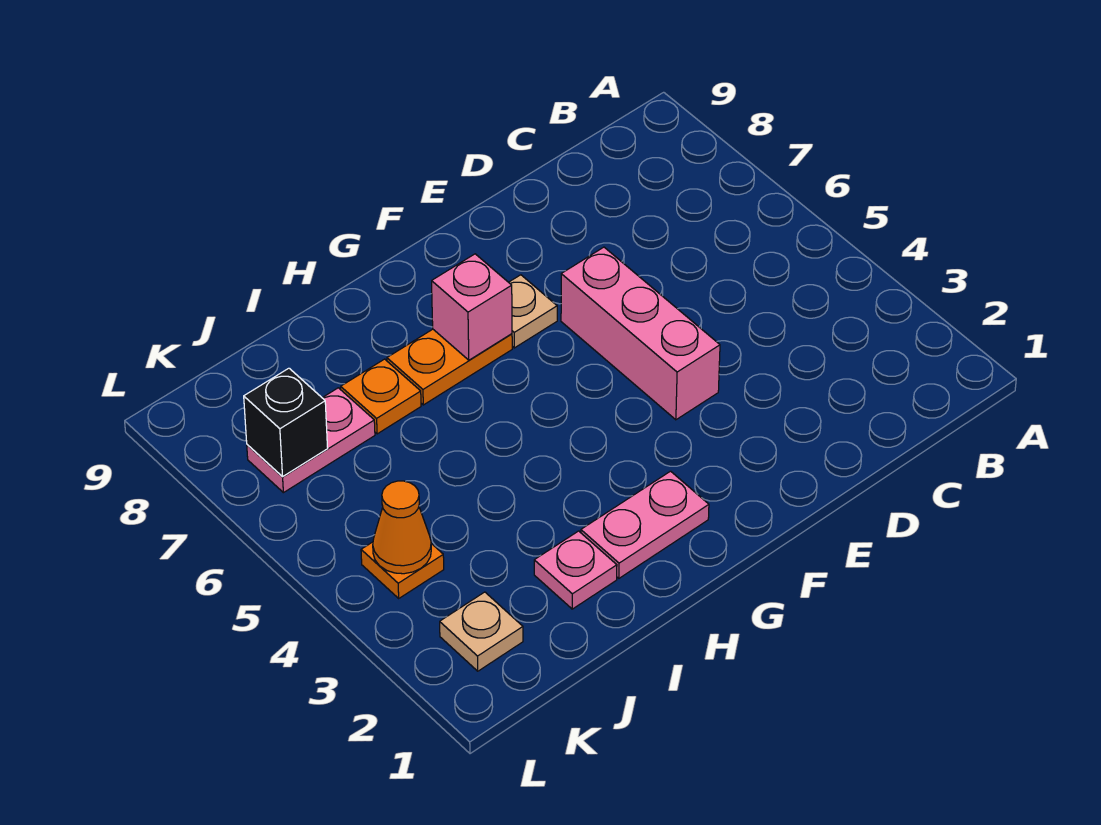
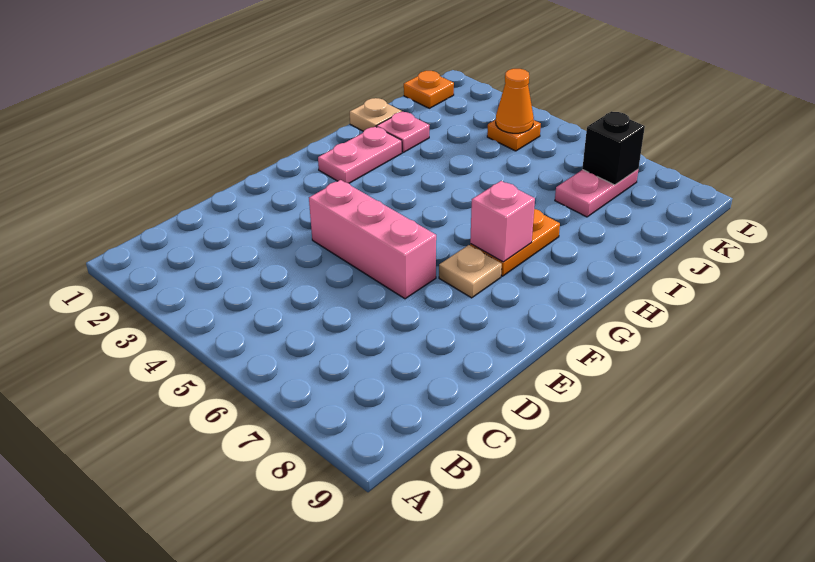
orange plate I7 level 1 -> orange plate K1 level 1
tan plate K2 level 1 -> tan plate I1 level 1

